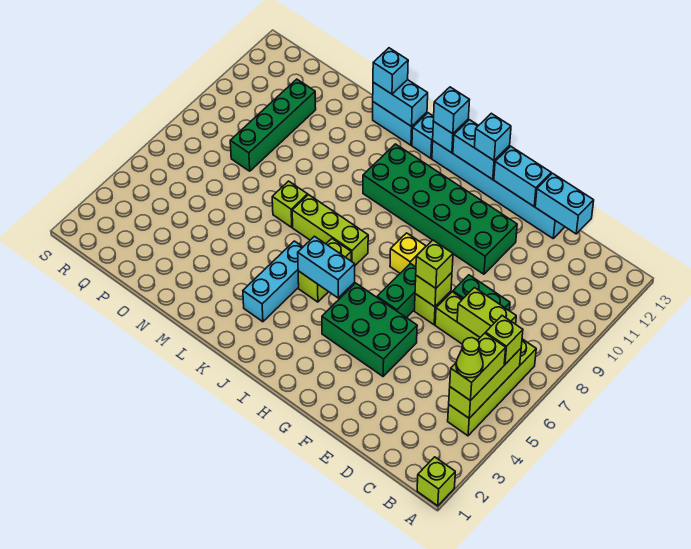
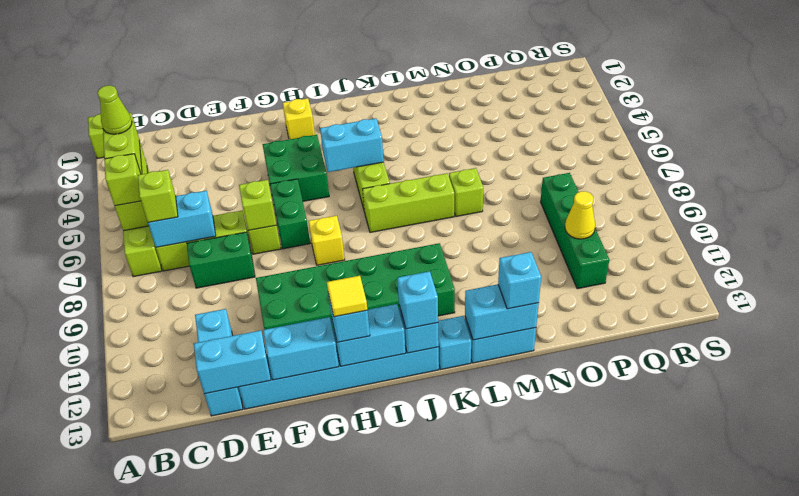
lime brick C7:D7 level 2 -> cyan brick C7:D7 level 2
green brick F4:H5 level 1 -> green brick G4:H5 level 1
lime brick F7 level 3 -> lime brick C7 level 3
none -> yellow brick H2 level 1
none -> yellow tile H13 level 4
cyan brick K3:K5 level 1 -> cyan brick D11:D13 level 1
none -> yellow cone P10 level 2

